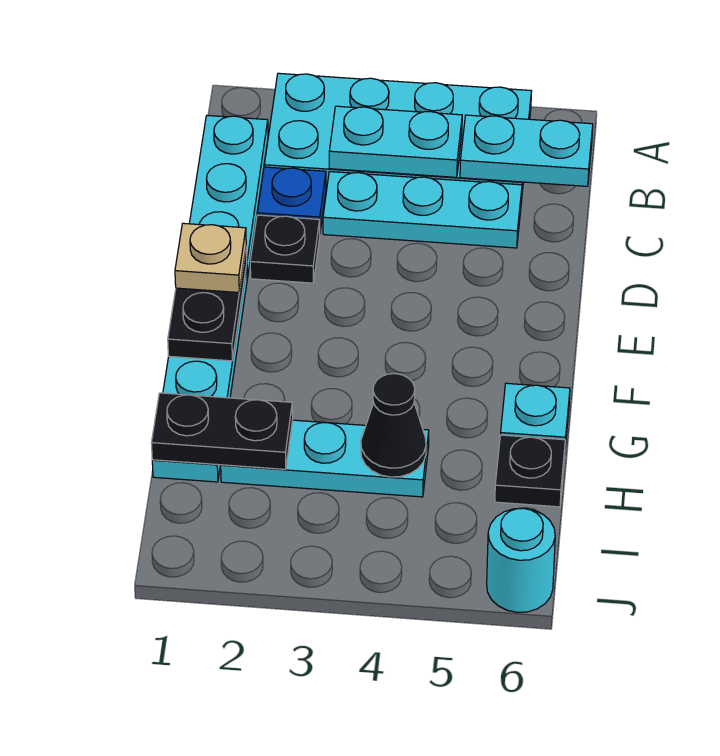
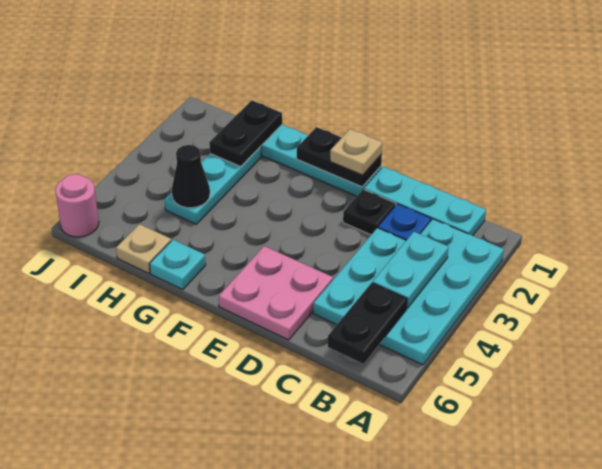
cyan plate B5:B6 level 2 -> black plate B5:B6 level 2
none -> pink plate D5:E6 level 1
black plate H6 level 1 -> tan plate H6 level 1
cyan round brick J6 level 1 -> pink round brick J6 level 1

